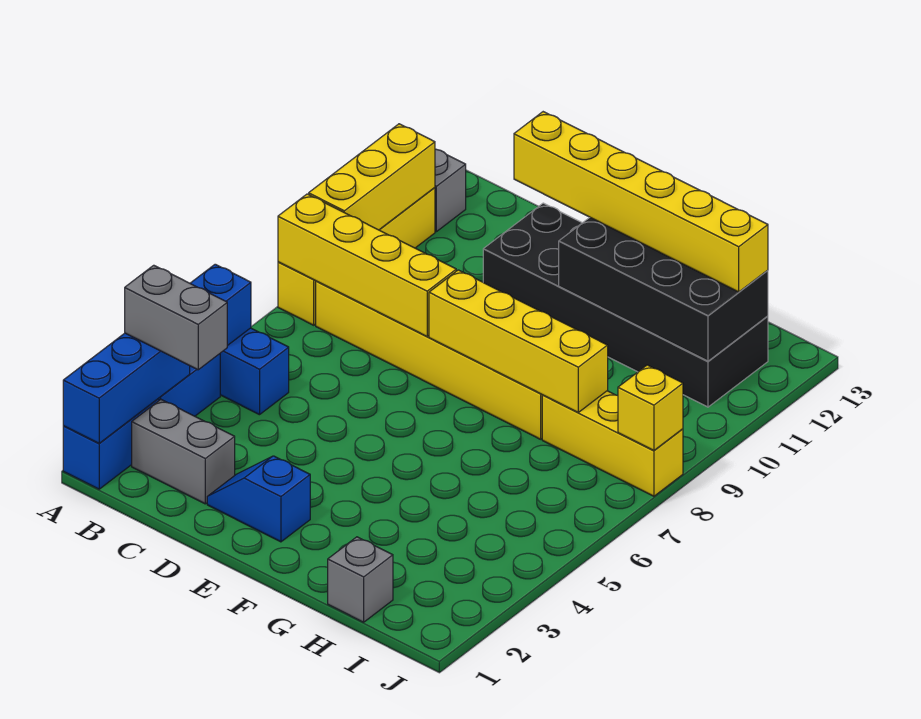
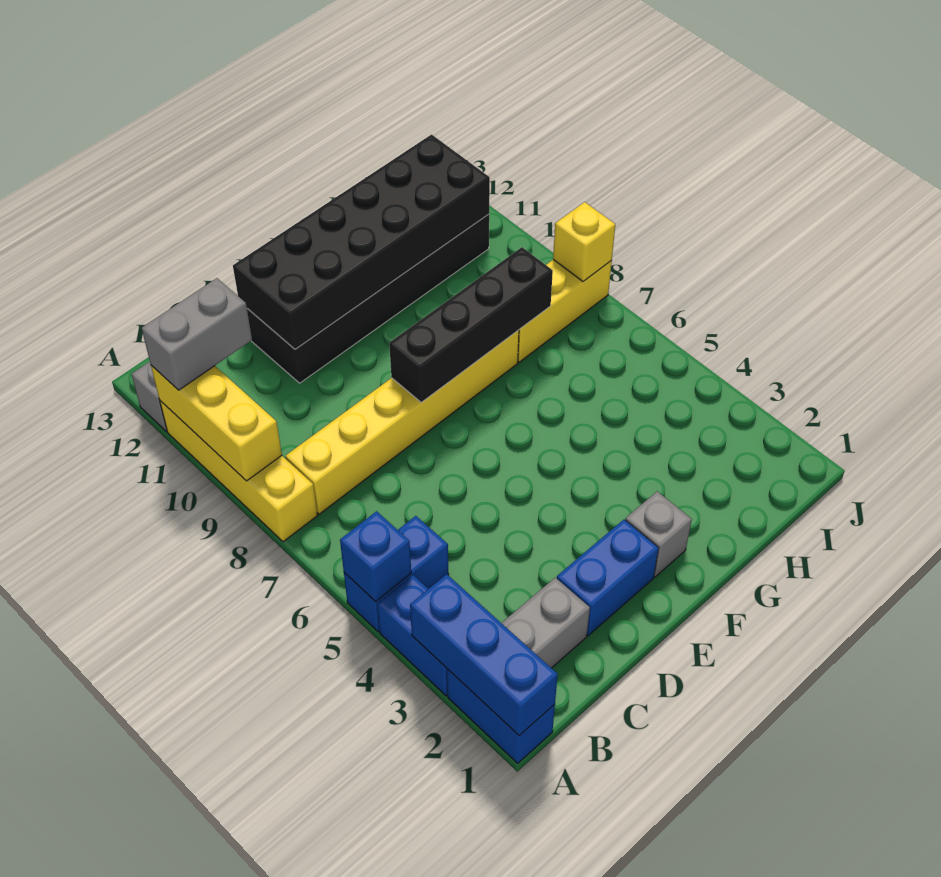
grey brick A3:B3 level 3 -> grey brick A11:B11 level 3
yellow brick A8:D8 level 2 -> none
blue slope D2:E2 level 1 top E -> blue brick D2:E2 level 1
yellow brick D12:I12 level 3 -> none
yellow brick E8:H8 level 2 -> black brick E8:H8 level 2
black brick F11:I12 level 2 -> black brick D11:I12 level 2
grey brick H1 level 1 -> grey brick F2 level 1

